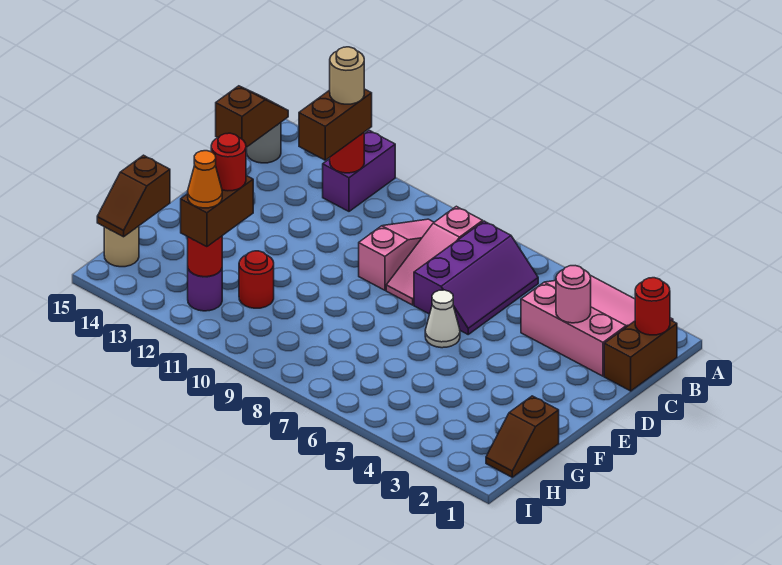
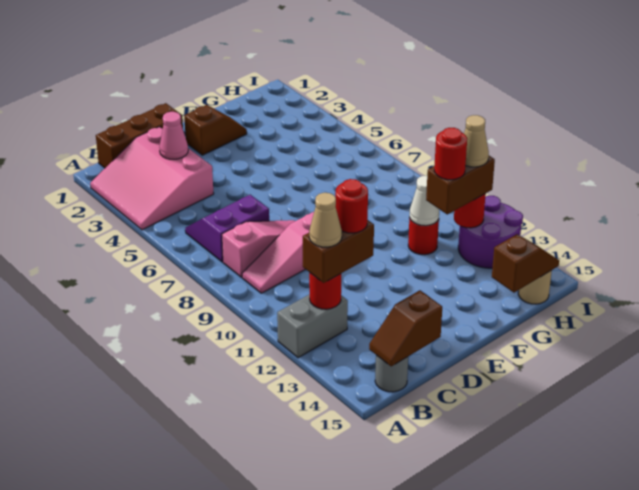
purple brick A12:B12 level 1 -> grey brick A12:B12 level 1
brown brick B1:C1 level 1 -> brown brick B1:D1 level 1
red round brick B1 level 2 -> red round brick C12 level 4
purple slope B6:D7 level 1 top 7 -> purple slope B6:C7 level 1 top 7
tan round brick B12 level 4 -> tan cone B12 level 4
pink round brick C3 level 2 -> pink cone C3 level 2
white cone E6 level 1 -> white cone G11 level 2
brown slope G1:H1 level 1 top G -> brown slope E2:F2 level 1 top E
purple round brick H12 level 1 -> purple round brick H12:I13 level 1
orange cone H12 level 4 -> tan cone H12 level 4

